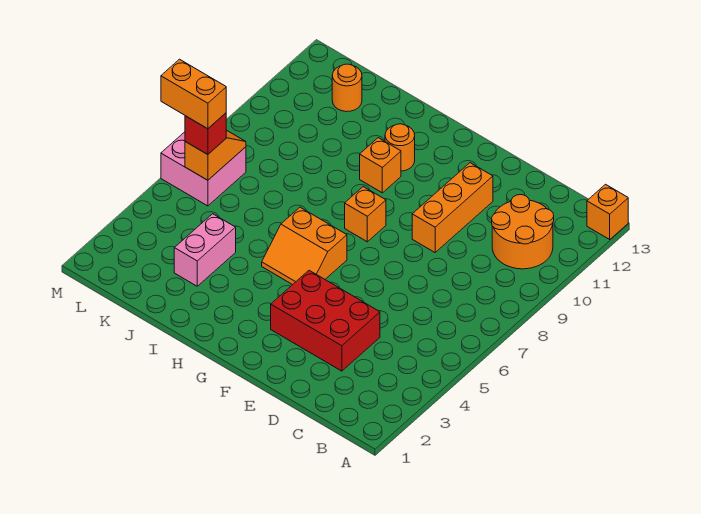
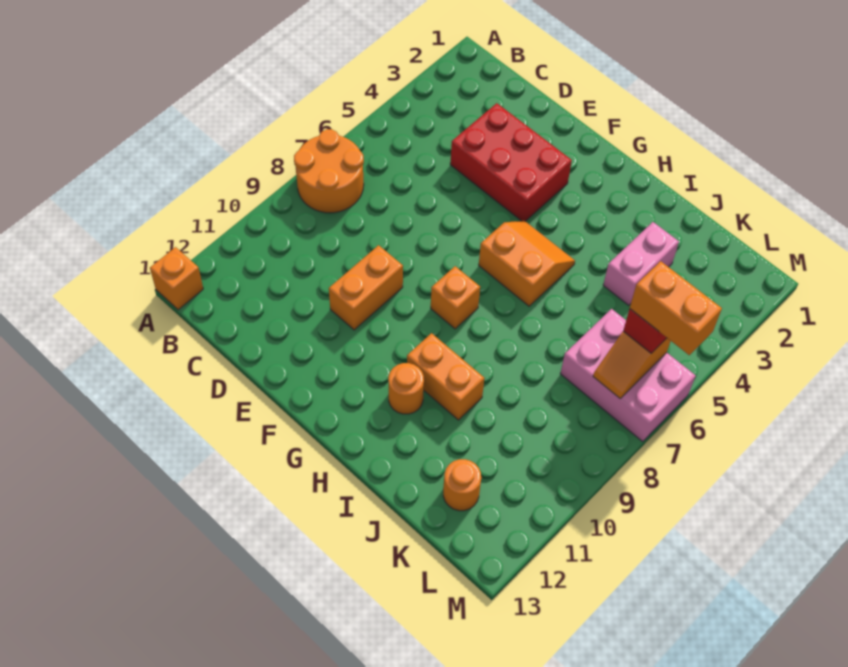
orange round brick B10:C11 level 1 -> orange round brick A7:B8 level 1
orange brick E9:E11 level 1 -> orange brick E9:E10 level 1
orange brick H10 level 1 -> orange brick H10:I10 level 1
pink brick L6:M7 level 1 -> pink brick K6:M7 level 1

